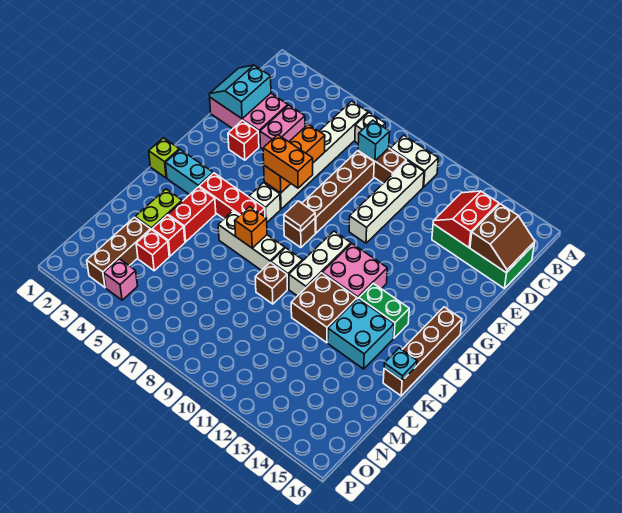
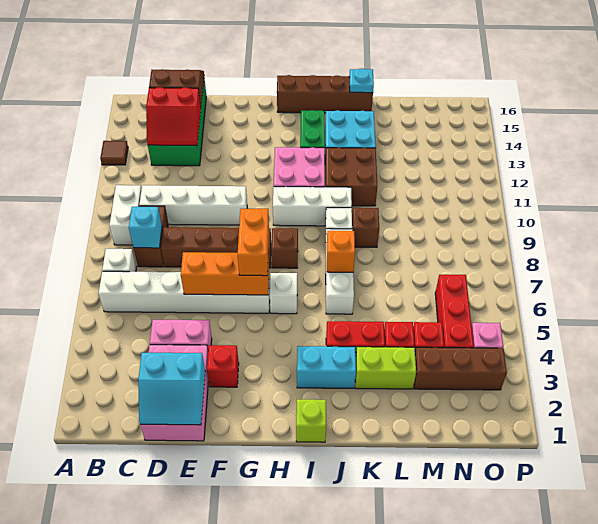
brown tile H8 level 2 -> brown tile A13 level 1
cyan brick I2:I3 level 1 -> cyan brick I3:J3 level 1
red brick I4:I6 level 1 -> red brick N4:N6 level 1

